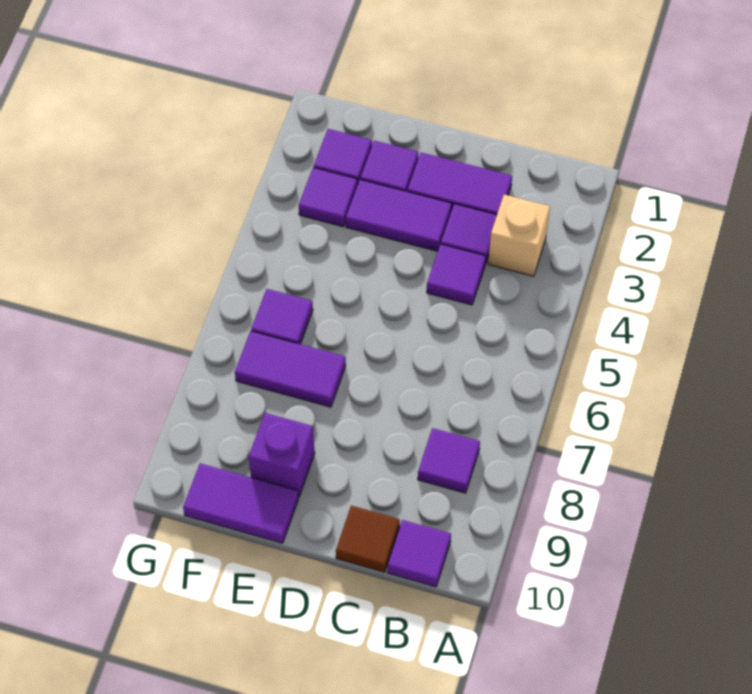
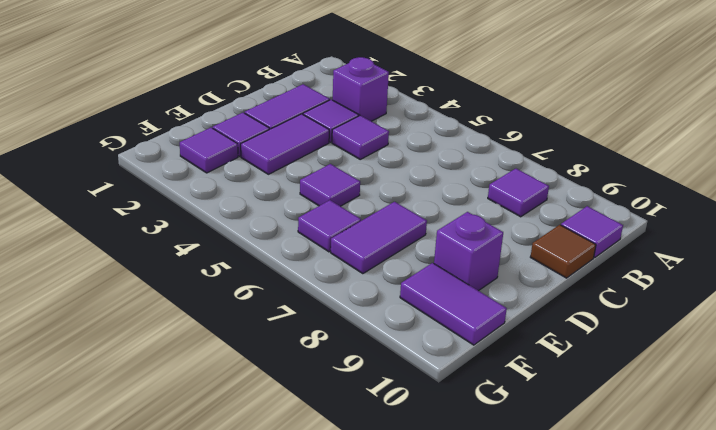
tan brick B3 level 1 -> purple brick B3 level 1
purple tile E10:F10 level 1 -> purple tile F9:F10 level 1
purple tile F3 level 1 -> purple tile E5 level 1

